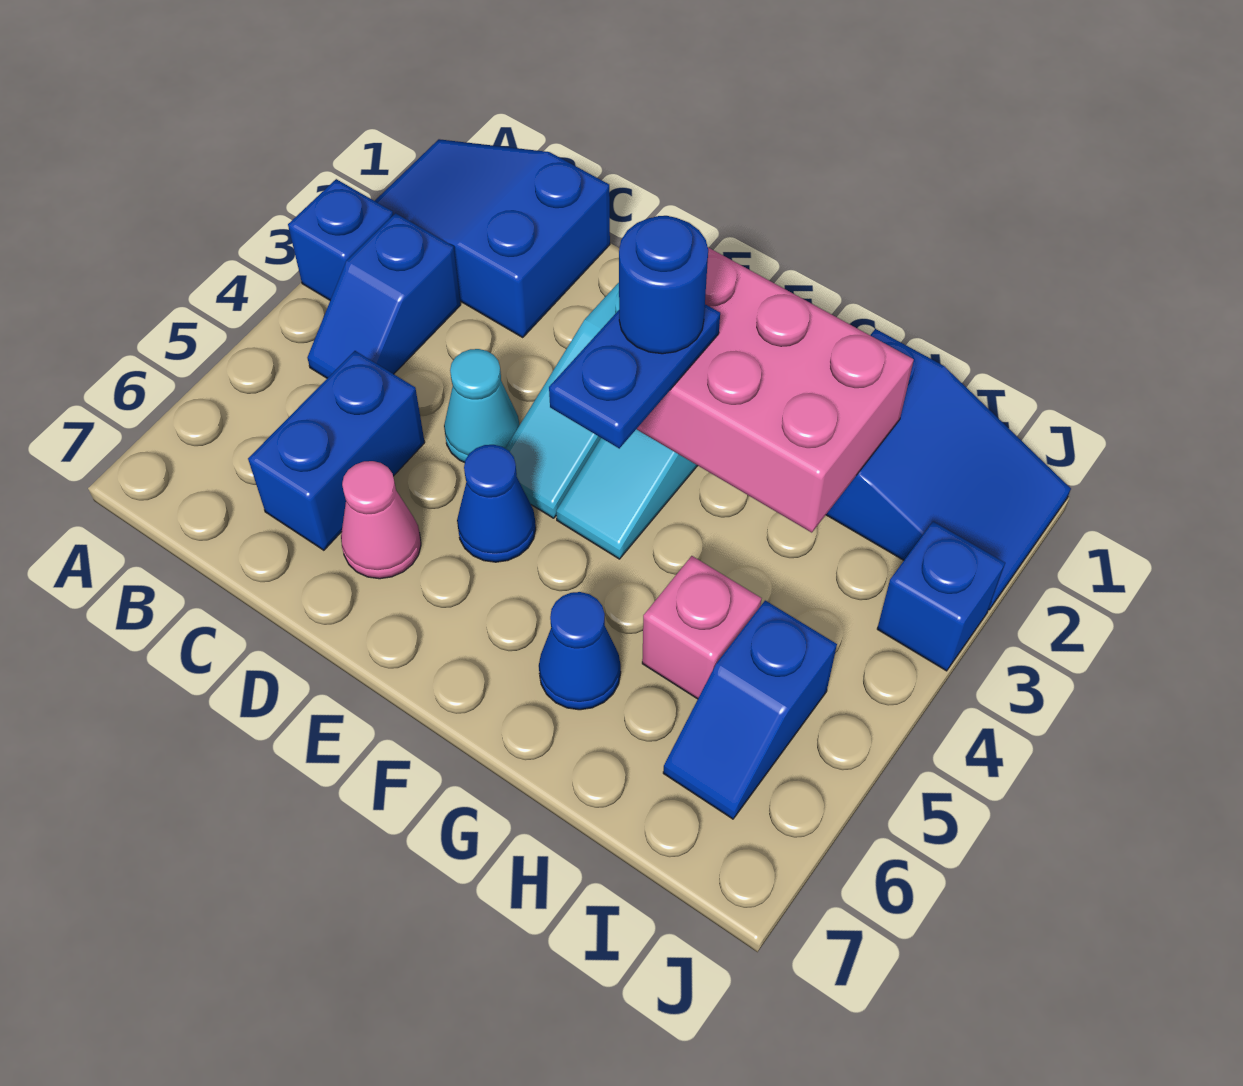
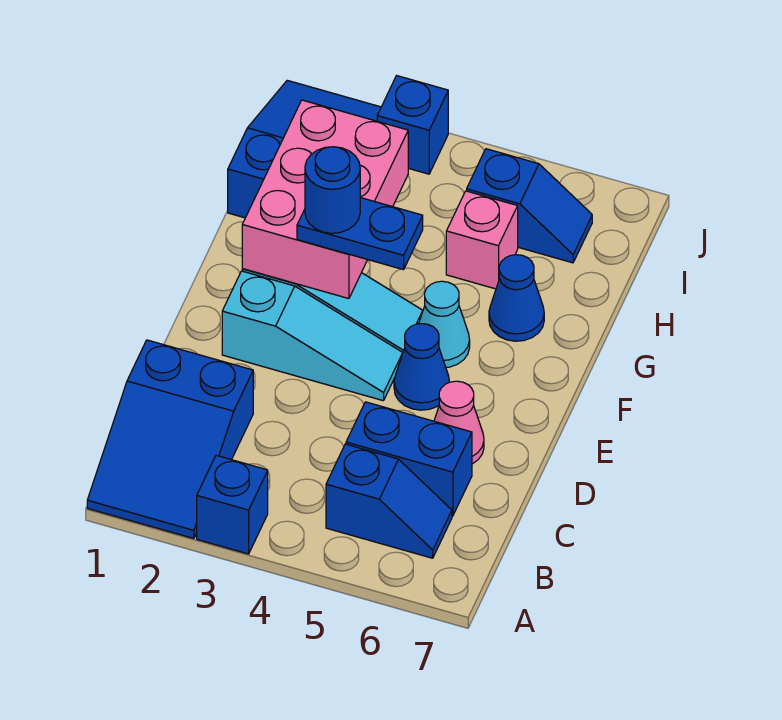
blue slope B3:B4 level 1 top 3 -> blue slope B5:B6 level 1 top 5
cyan cone D4 level 1 -> cyan cone F5 level 1

